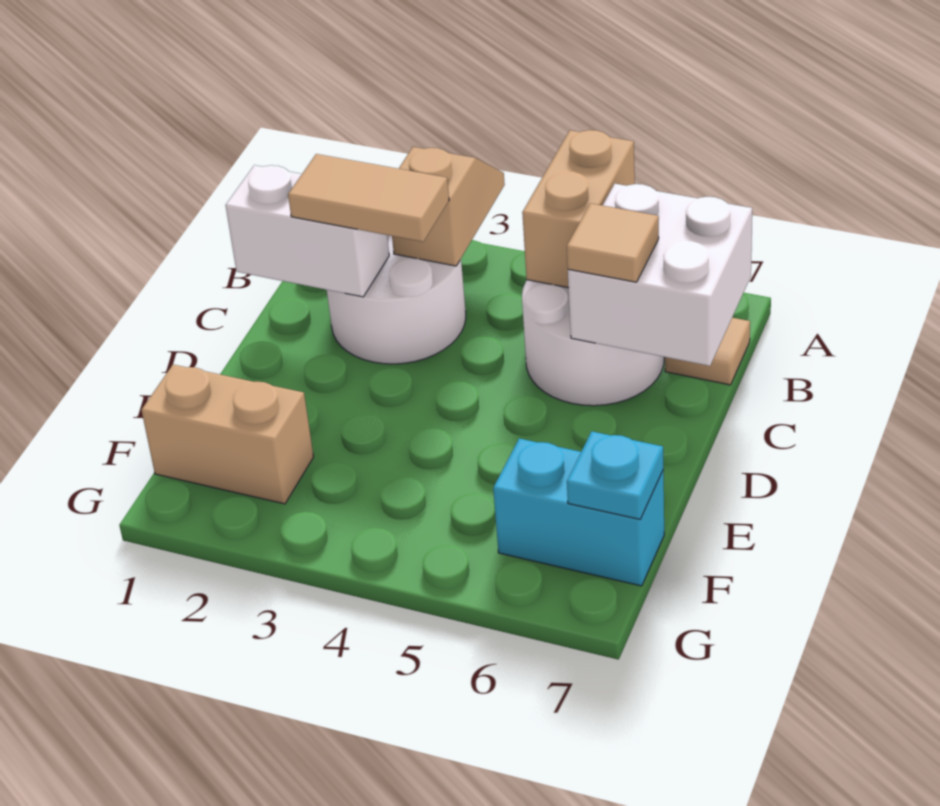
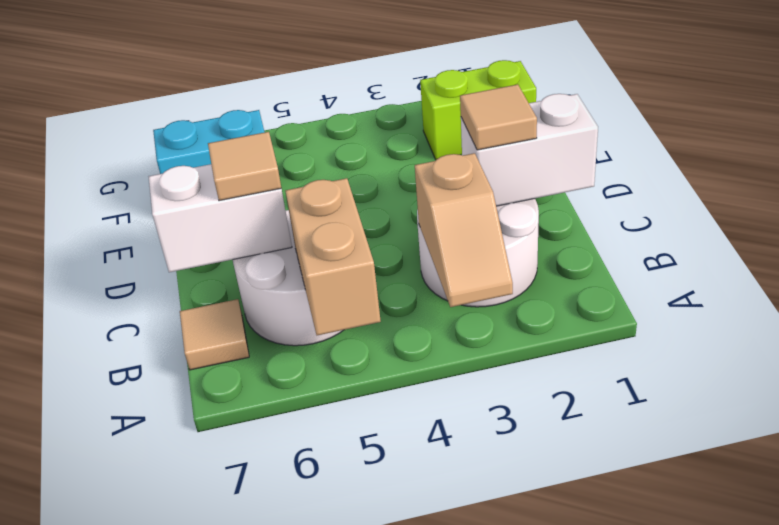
white brick B6:C7 level 2 -> white brick C6:C7 level 2
tan tile C2:C3 level 3 -> tan tile C2 level 3
tan brick F1:F2 level 1 -> lime brick F1:F2 level 1
cyan plate F7 level 2 -> none

